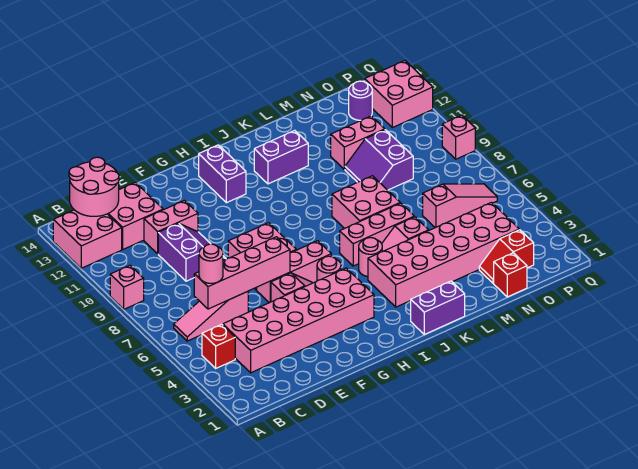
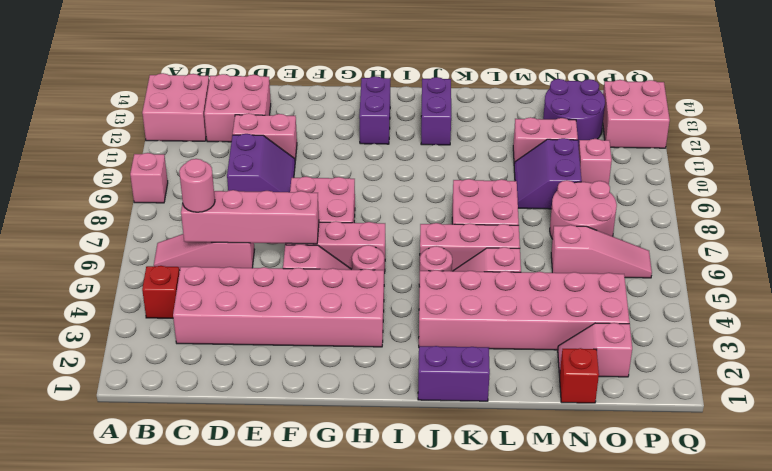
pink round brick B13:C14 level 2 -> pink round brick N7:O8 level 1
purple brick J12:K12 level 1 -> purple brick J12:J13 level 1
red slope N2:O2 level 1 top O -> pink slope N2:O2 level 1 top O
purple round brick O13 level 1 -> purple round brick N12:O13 level 1
pink brick Q9 level 1 -> pink brick O10 level 1

